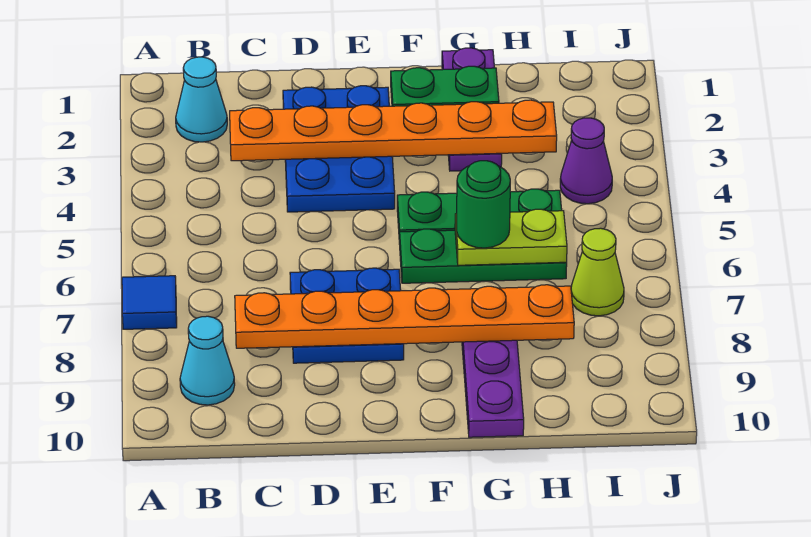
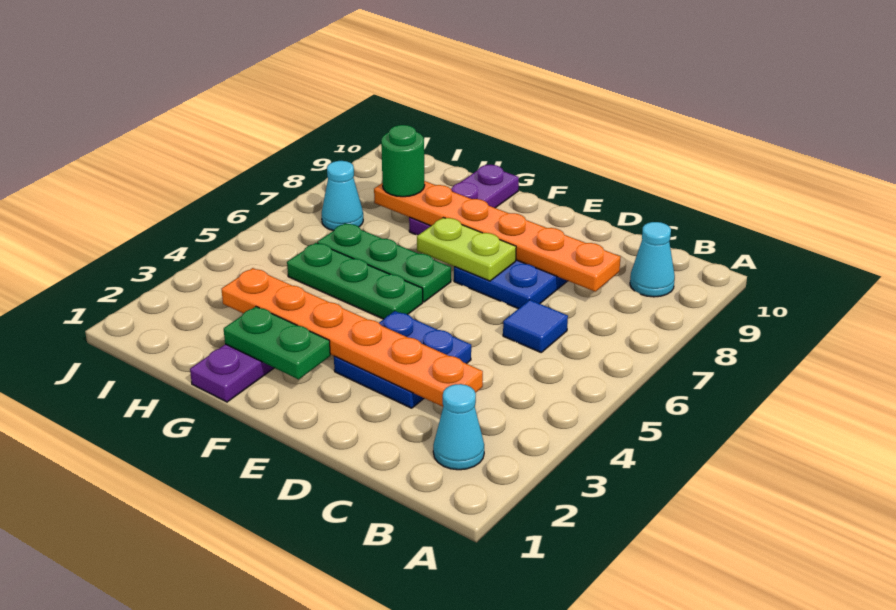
blue tile A7 level 1 -> blue tile C6 level 1
blue plate D2:E4 level 1 -> blue plate D3:E4 level 1
lime plate G6:H6 level 2 -> lime plate E7:F7 level 2
green round brick G6 level 3 -> green round brick H8 level 3
purple cone I4 level 1 -> none
lime cone I7 level 1 -> cyan cone I7 level 1

